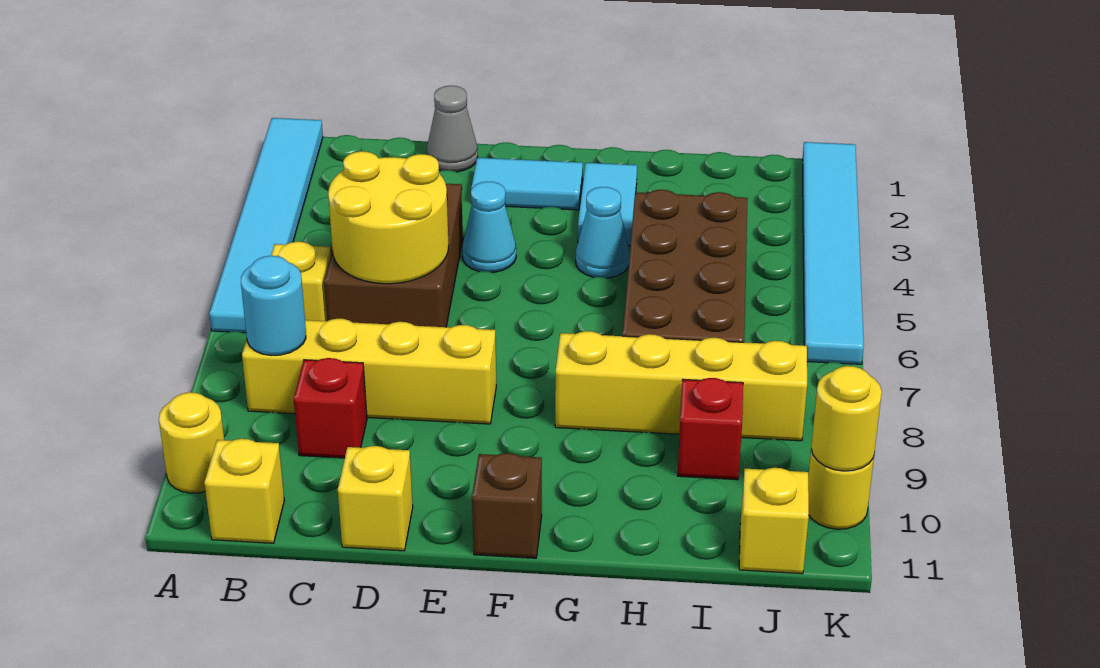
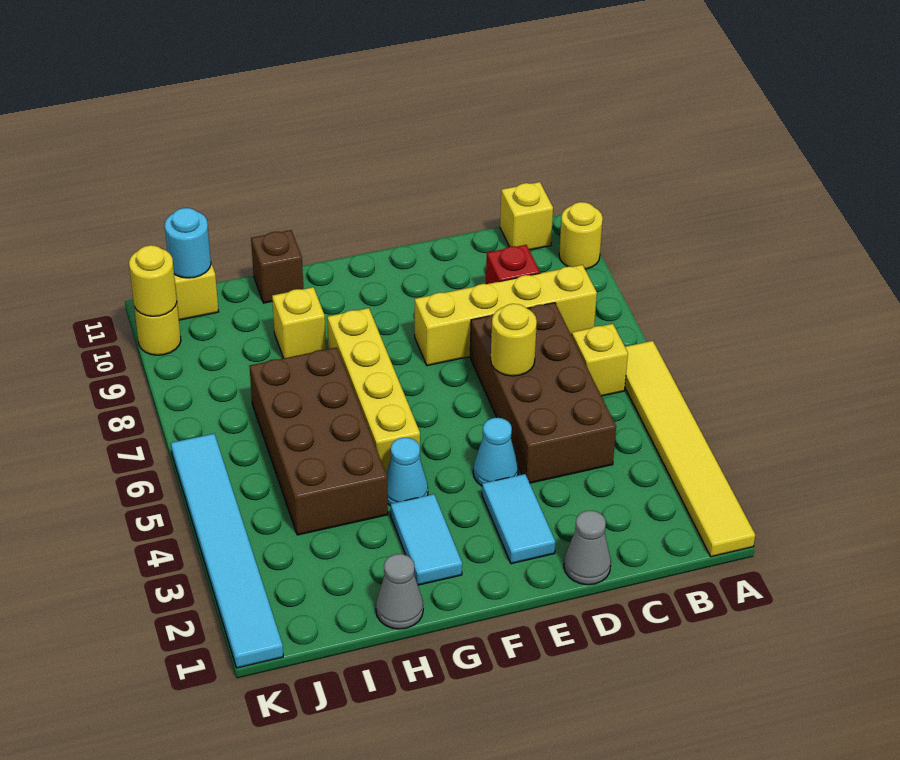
cyan tile A1:A6 level 1 -> yellow tile A1:A6 level 1
cyan round brick B8 level 2 -> cyan round brick J11 level 2
brown brick C4:D6 level 1 -> brown brick C4:D7 level 1
yellow round brick C5:D6 level 2 -> yellow round brick D6 level 2
yellow brick D11 level 1 -> yellow brick H9 level 1
cyan tile E2:F2 level 1 -> cyan tile E2:E3 level 1
brown brick F11 level 1 -> brown brick H11 level 1
yellow brick G8:J8 level 1 -> yellow brick G5:G8 level 1
none -> grey cone H1 level 1
red brick I9 level 1 -> none

